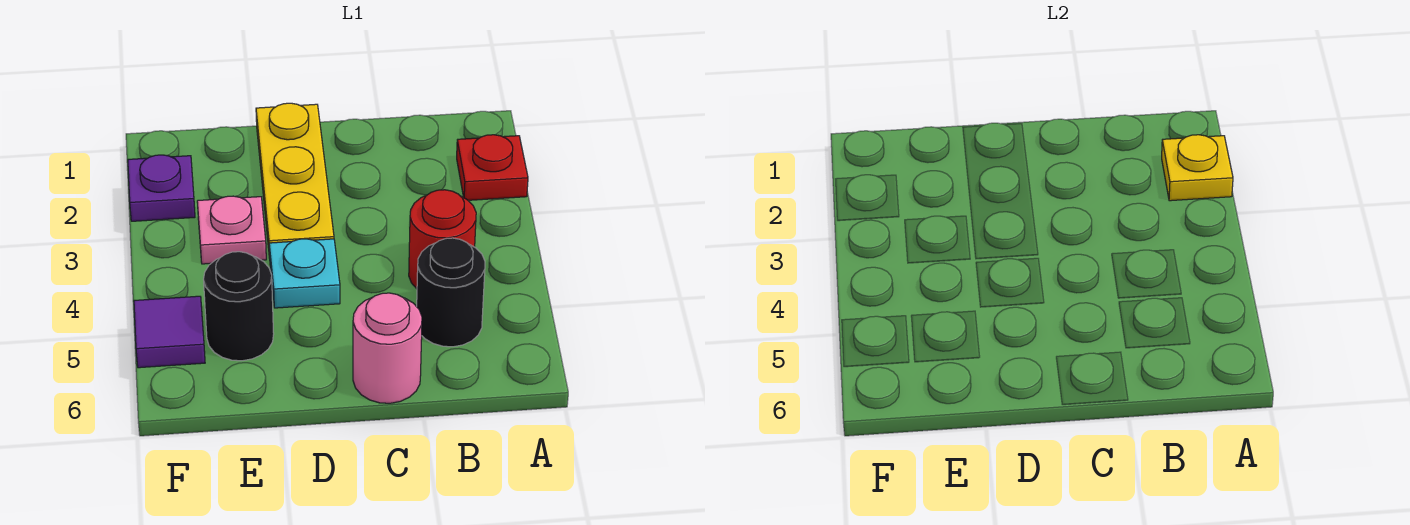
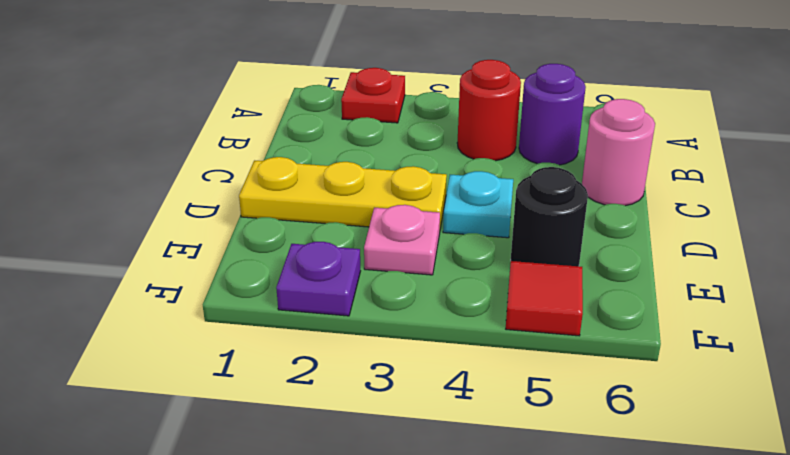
yellow plate A2 level 2 -> none
black round brick B5 level 1 -> purple round brick B5 level 1
purple tile F5 level 1 -> red tile F5 level 1

